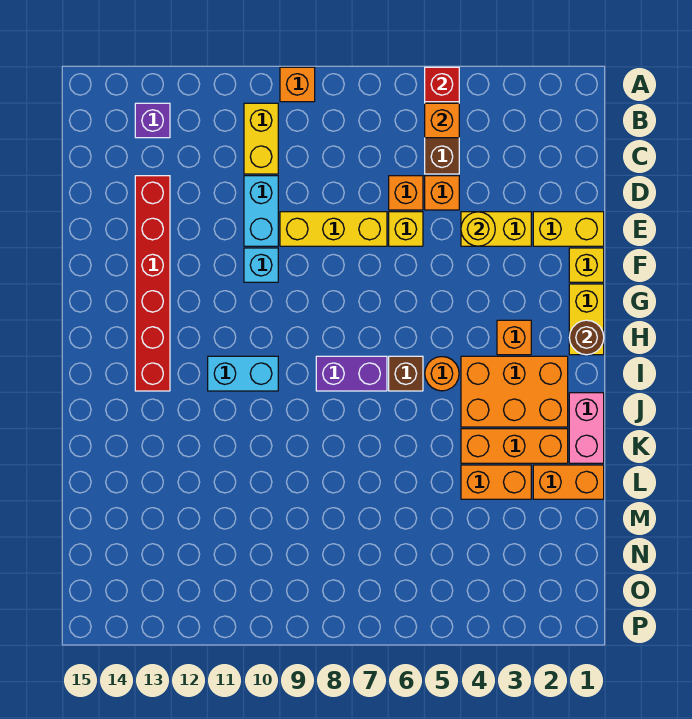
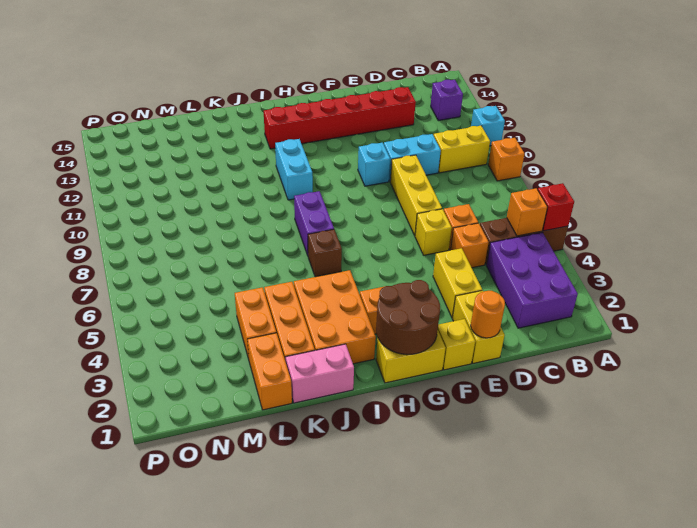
none -> cyan brick A11 level 1
none -> purple brick B2:C4 level 1
yellow round brick E4 level 2 -> none
brown round brick H1 level 2 -> brown round brick G1:H2 level 2
orange round brick I5 level 1 -> orange round brick E1 level 2

